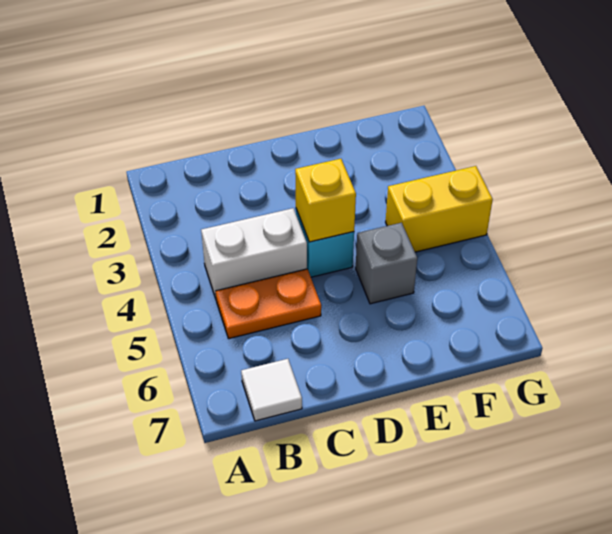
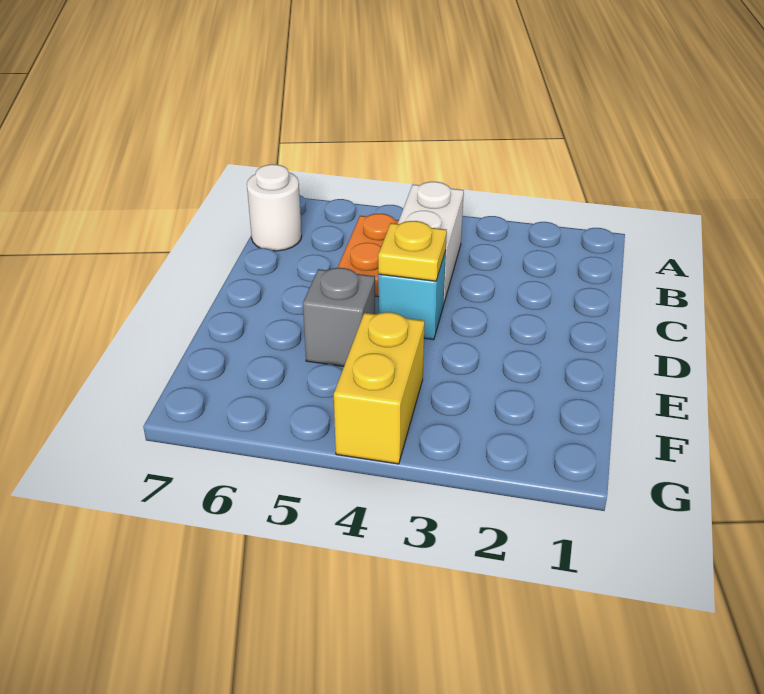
white tile B7 level 1 -> white round brick B7 level 1
yellow brick D4 level 2 -> yellow plate D4 level 2

